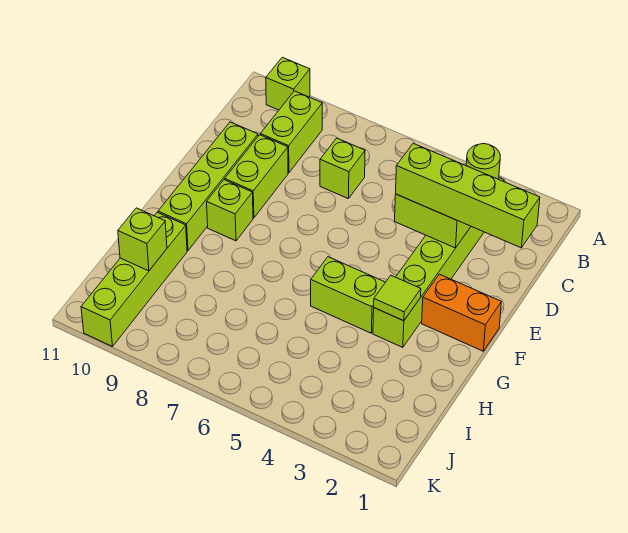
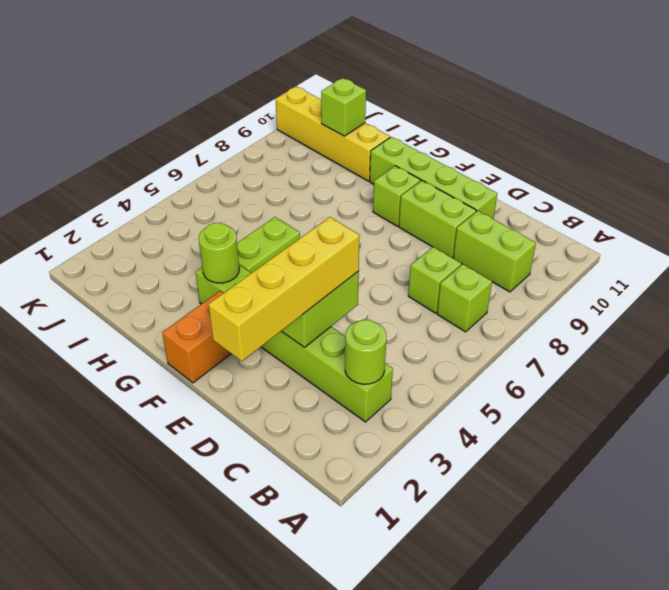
lime brick A10 level 1 -> lime brick B7 level 1
lime brick D1:D4 level 3 -> yellow brick D1:D4 level 3
lime tile G3 level 2 -> lime round brick G3 level 2
lime brick H10:K10 level 1 -> yellow brick H10:K10 level 1

